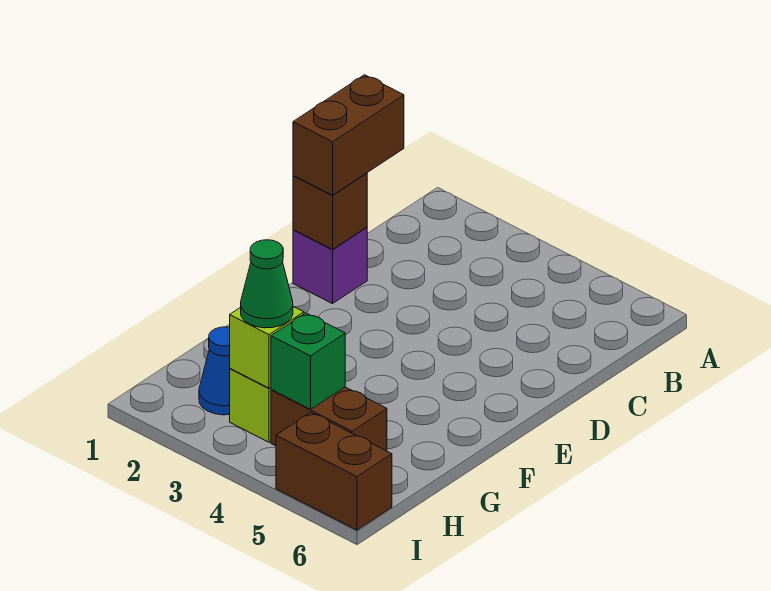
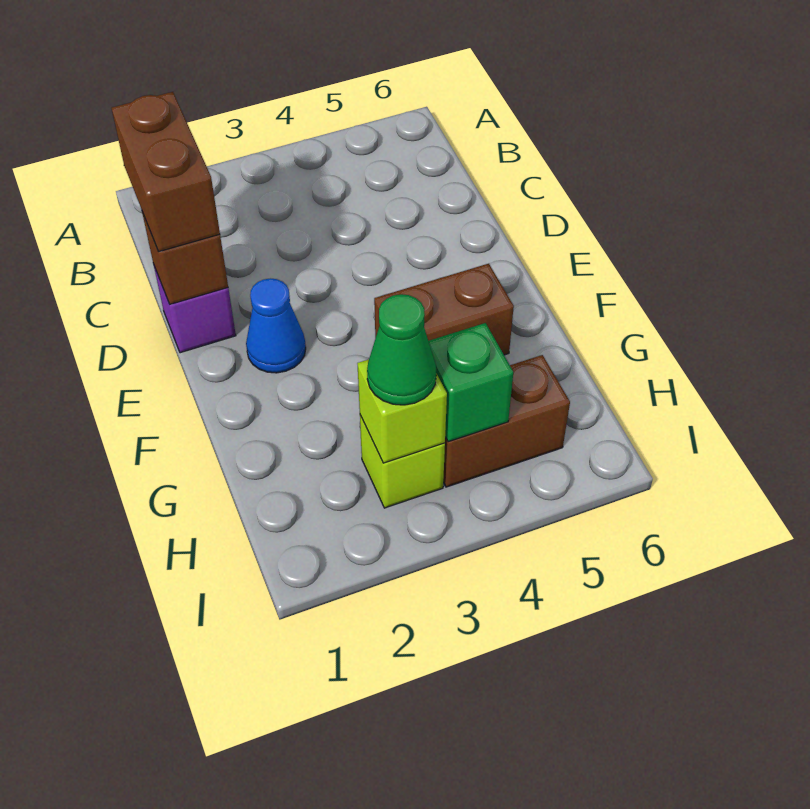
blue cone H2 level 1 -> blue cone E2 level 1
brown brick I5:I6 level 1 -> brown brick F4:F5 level 1

